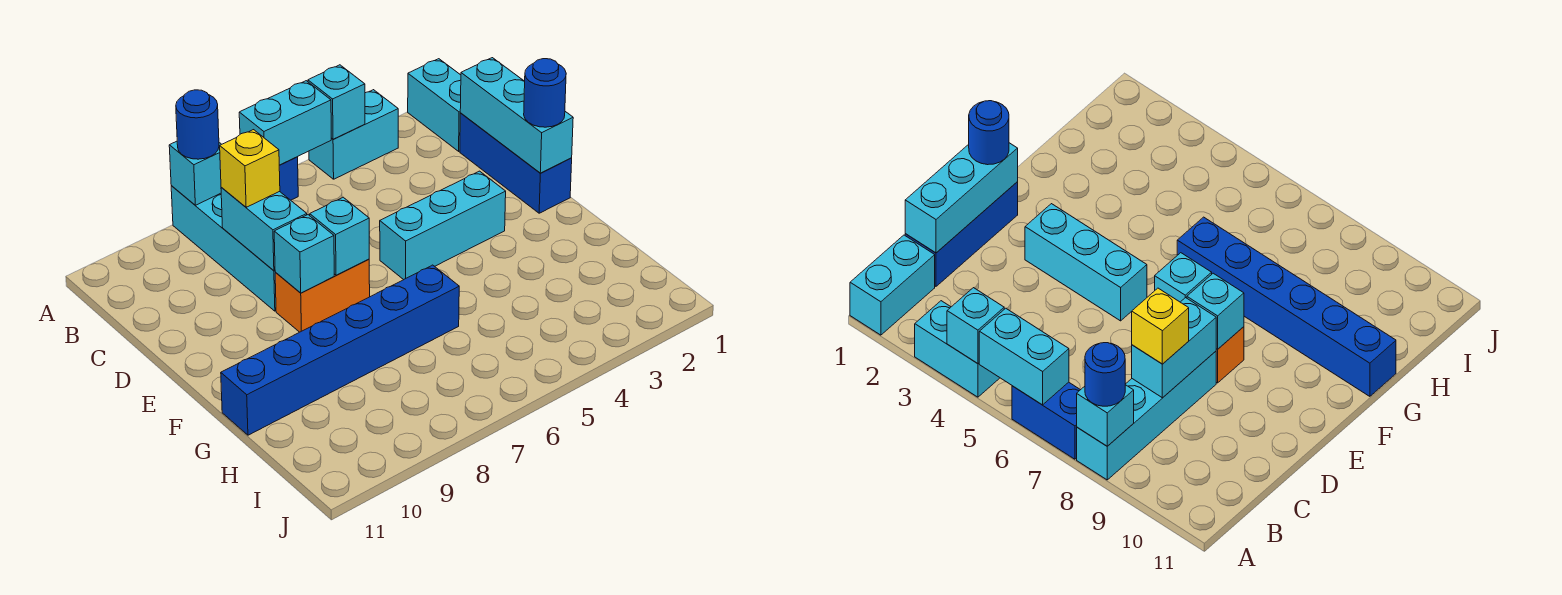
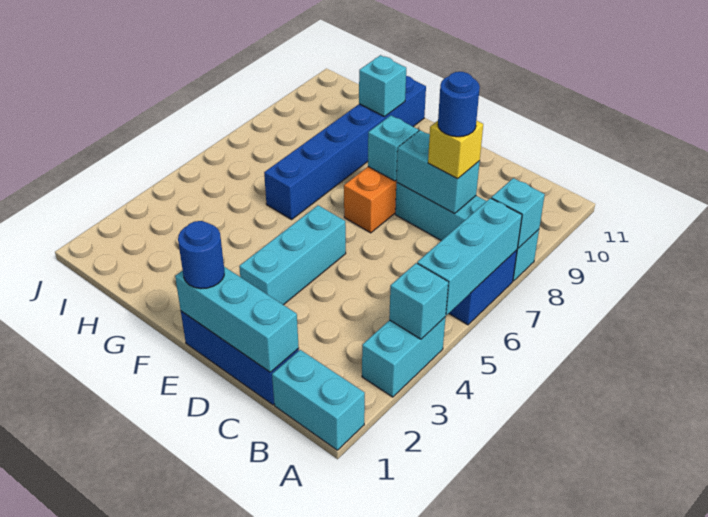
cyan brick A5:A6 level 2 -> cyan brick A5:A7 level 2
blue round brick A8 level 3 -> blue round brick C8 level 4
cyan brick E7 level 2 -> cyan brick G10 level 2

